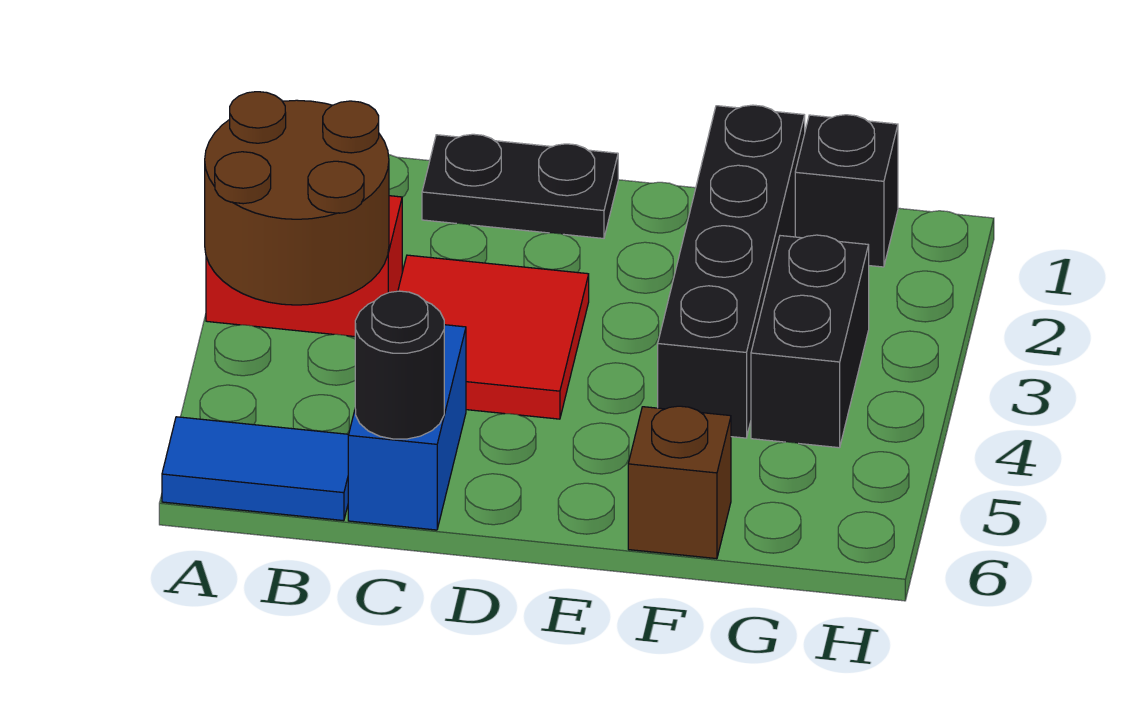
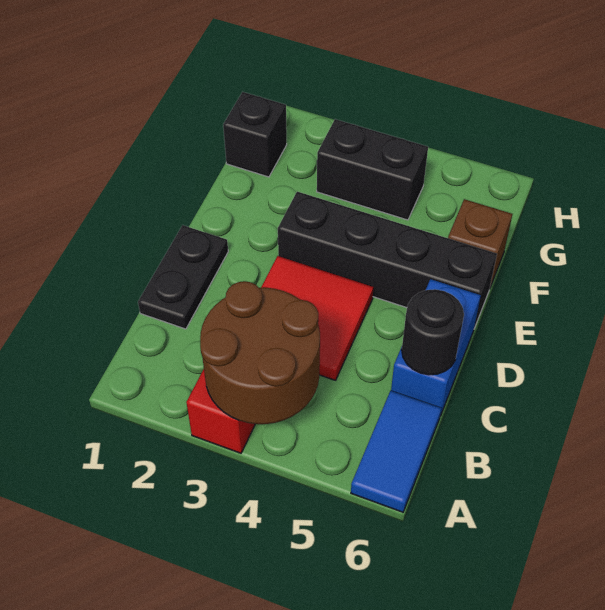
blue brick C5:C6 level 1 -> blue brick C6:D6 level 1
black brick F1:F4 level 1 -> black brick E3:E6 level 1

